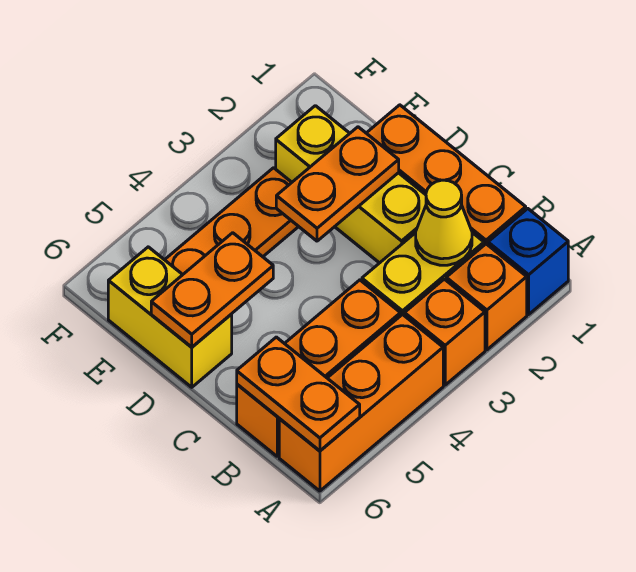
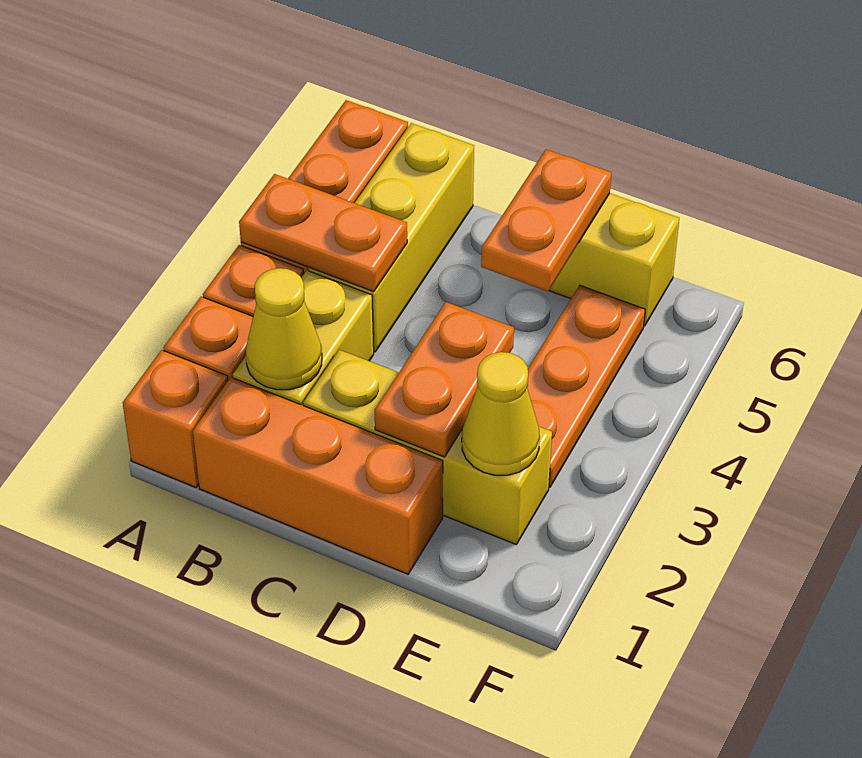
blue brick A1 level 1 -> orange brick A1 level 1
orange plate A6:B6 level 2 -> orange plate A4:B4 level 2
orange brick B4:B6 level 1 -> yellow brick B4:B6 level 1
none -> yellow cone E2 level 2

